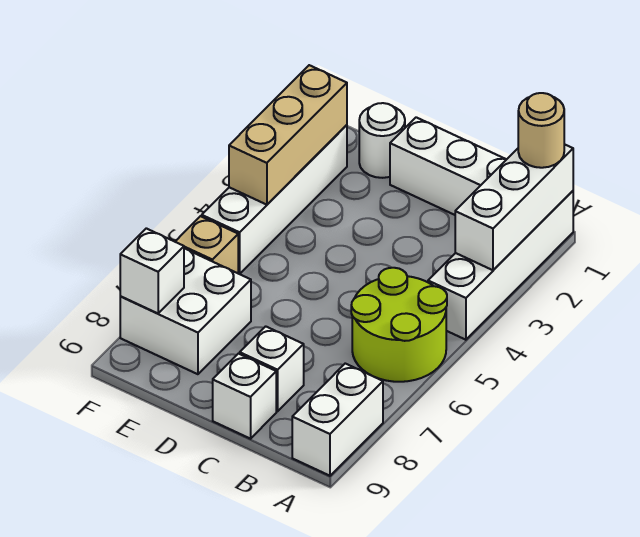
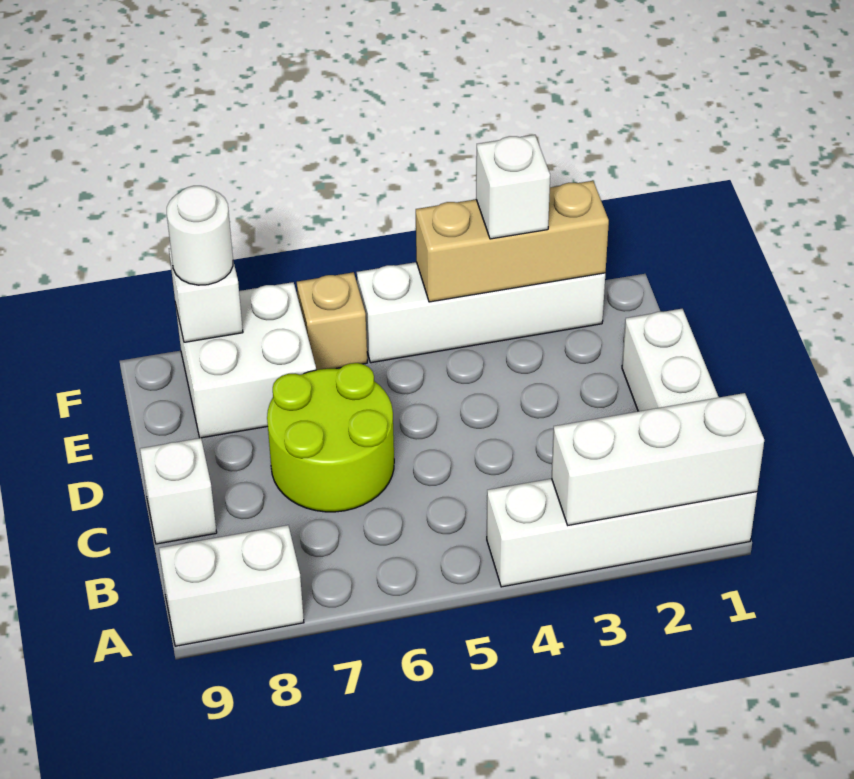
tan round brick A1 level 3 -> none
lime round brick A5:B6 level 1 -> lime round brick C6:D7 level 1
white brick C8 level 1 -> white brick F3 level 3
white round brick E1 level 1 -> white round brick F8 level 3

